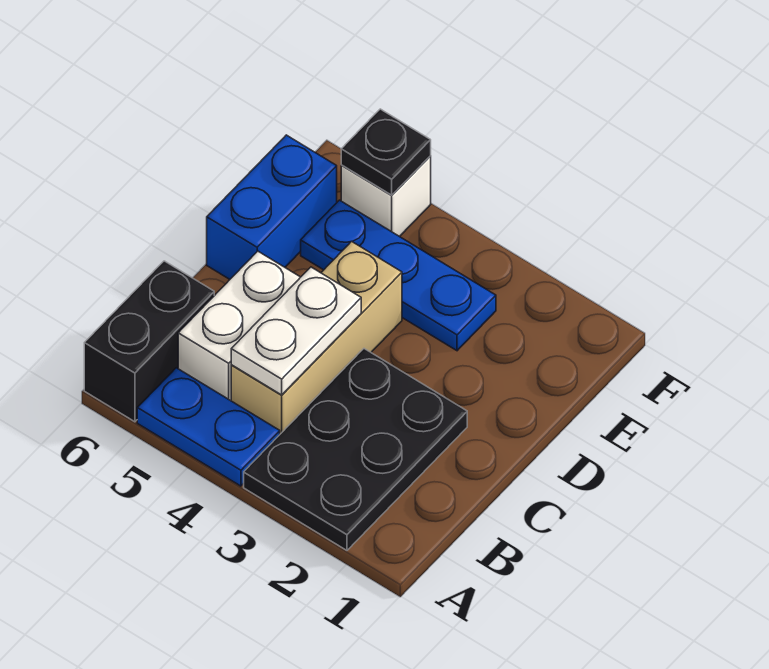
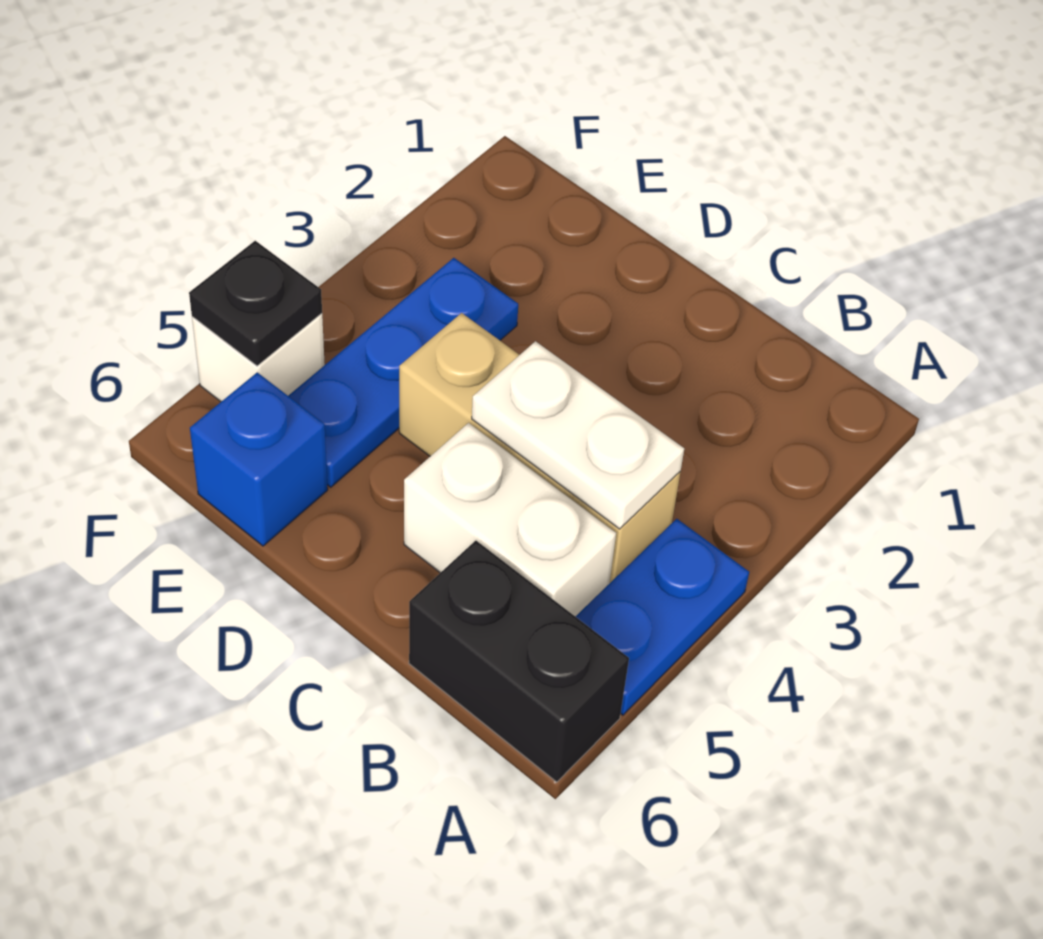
black plate A2:C3 level 1 -> none
blue brick D6:E6 level 1 -> blue brick E6 level 1

